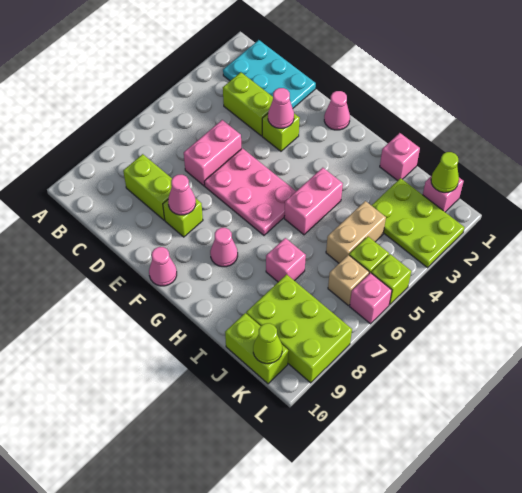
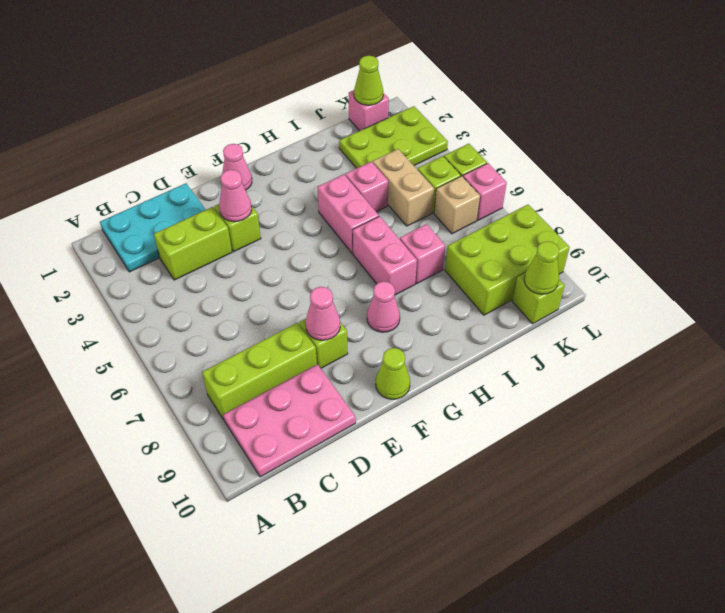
lime brick C8:D8 level 1 -> lime brick B8:D8 level 1
pink brick D5:D6 level 1 -> pink brick H6:H7 level 1
pink plate E5:G6 level 1 -> pink plate B9:D10 level 1
pink cone F10 level 1 -> lime cone F10 level 1
pink brick I1 level 1 -> pink brick I4 level 1
lime brick J10:K10 level 1 -> lime brick K10 level 1

